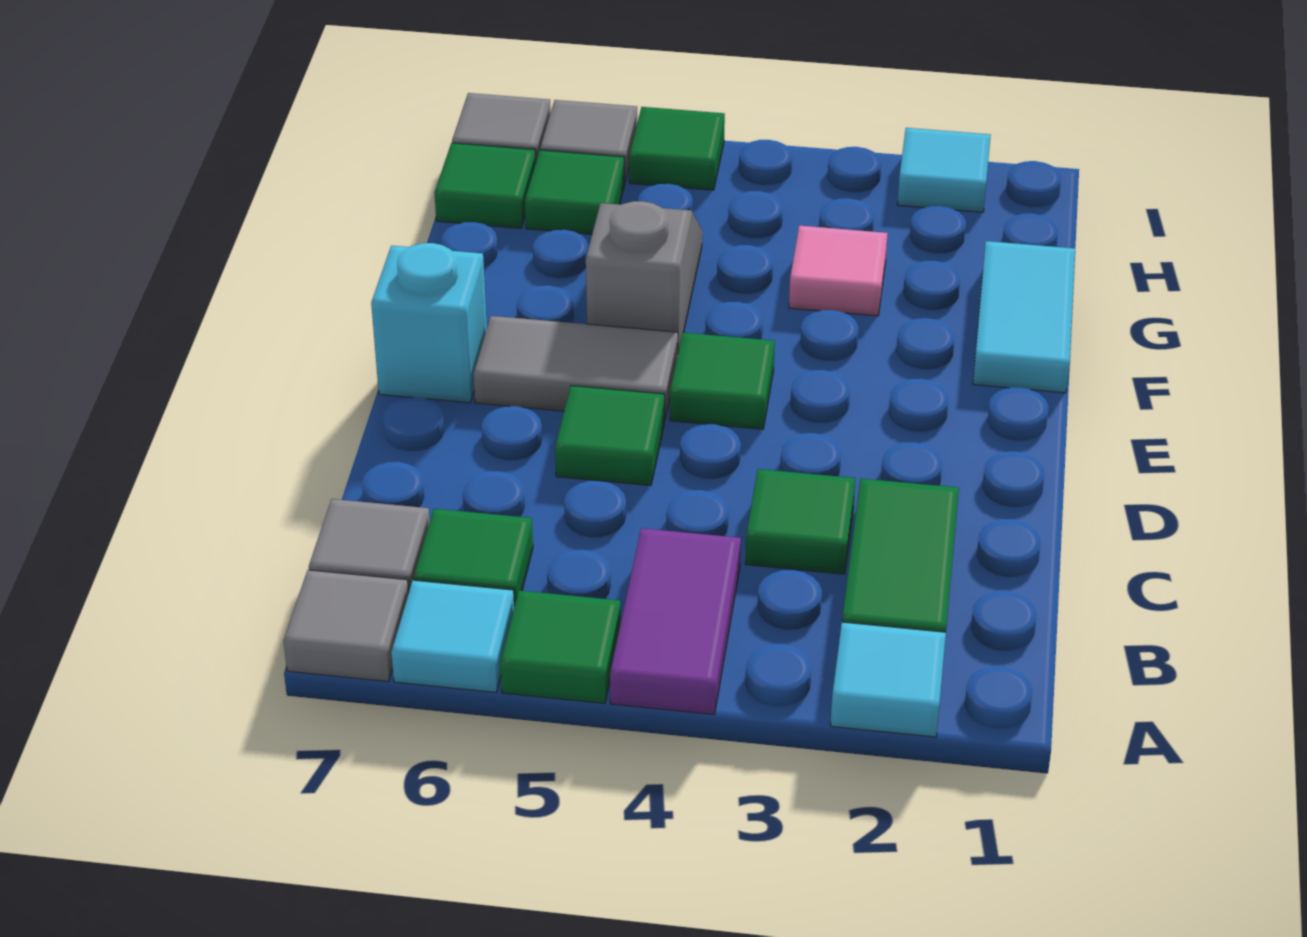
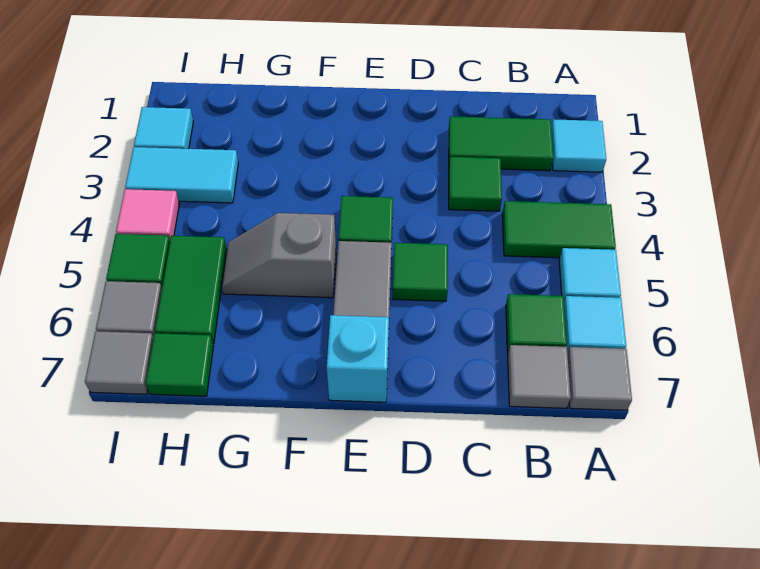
purple tile A4:B4 level 1 -> green tile A4:B4 level 1
green tile A5 level 1 -> cyan tile A5 level 1
cyan tile F1:G1 level 1 -> cyan tile H3:I3 level 1
pink tile G3 level 1 -> pink tile I4 level 1
green tile H6 level 1 -> green tile H5:H6 level 1

